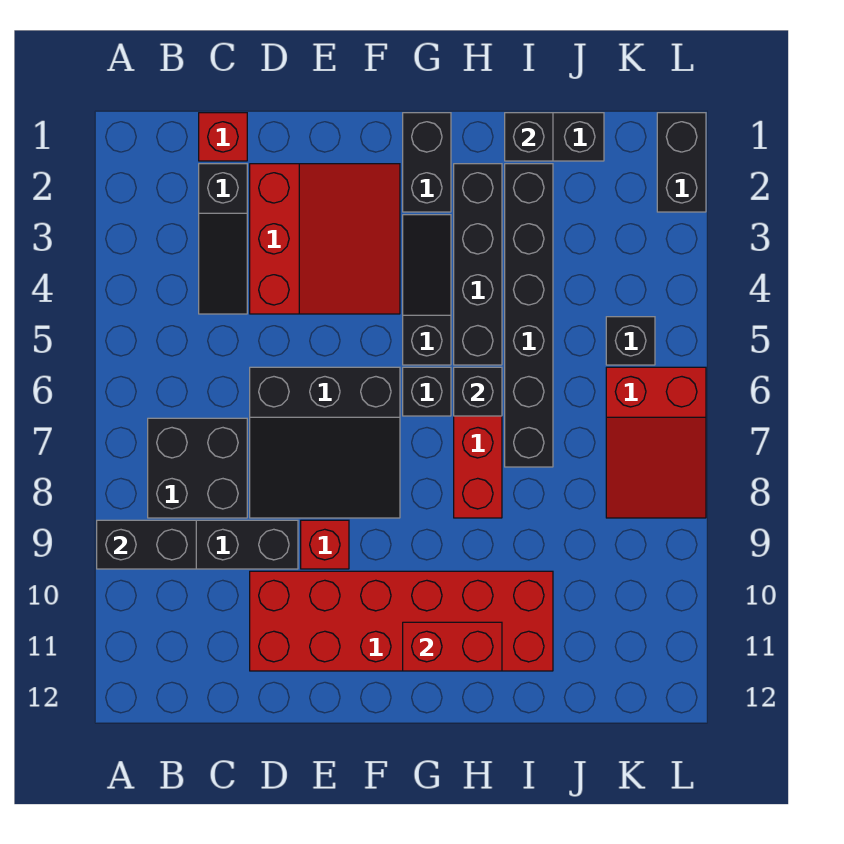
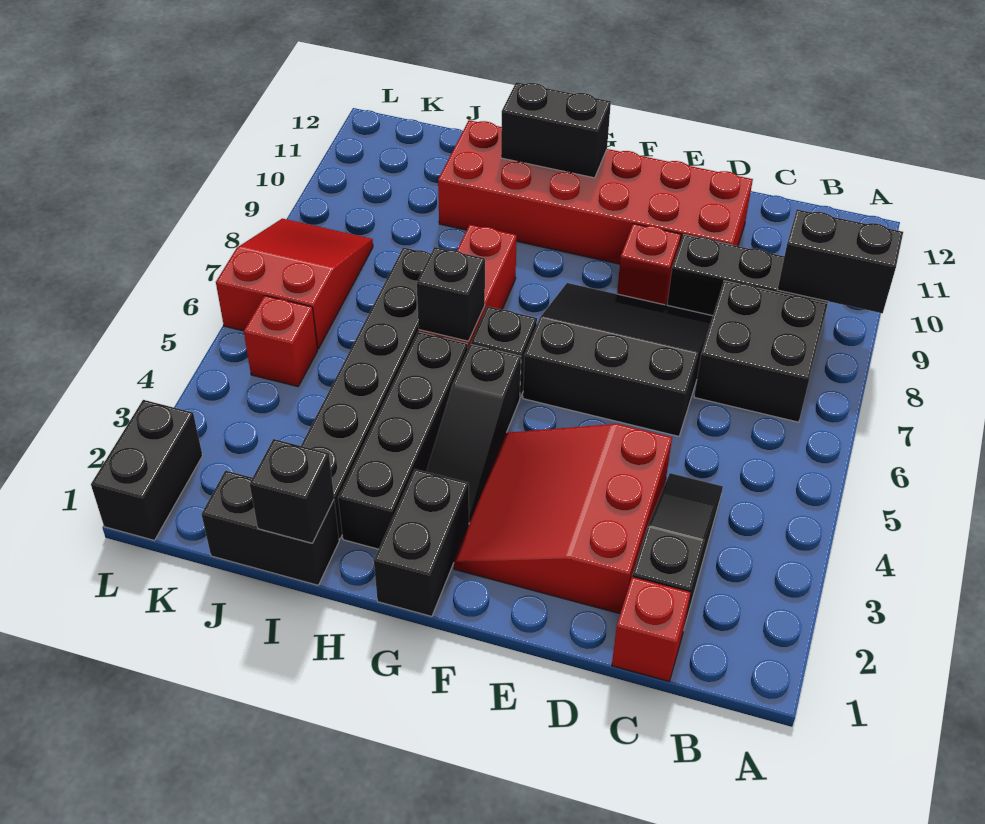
red brick G11:H11 level 2 -> black brick G11:H11 level 2
black brick K5 level 1 -> red brick K5 level 1

